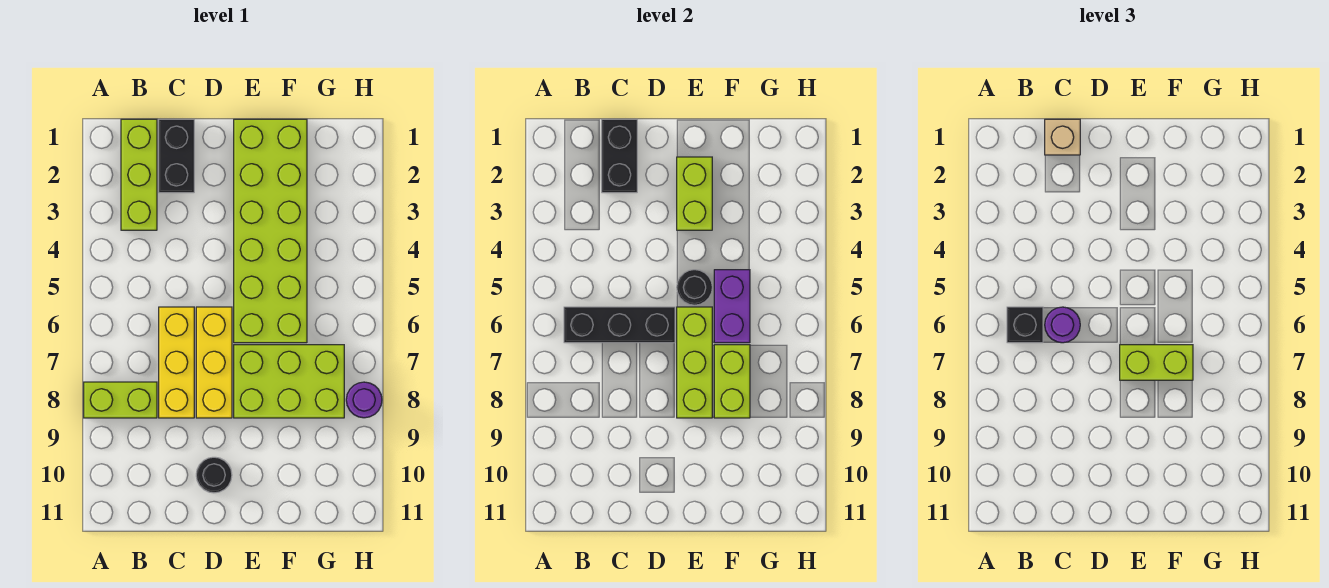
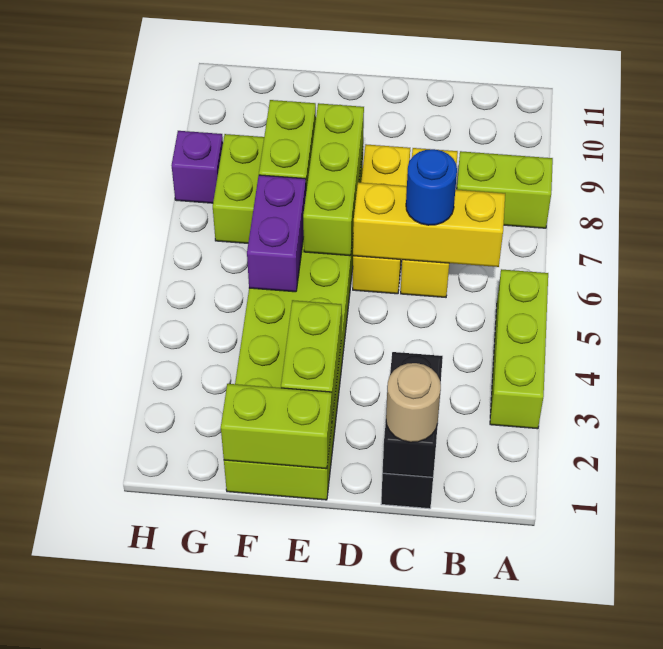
lime brick B1:B3 level 1 -> lime brick A3:A5 level 1
black brick B6:D6 level 2 -> yellow brick B6:D6 level 2
black brick B6 level 3 -> none
tan brick C1 level 3 -> tan round brick C1 level 3
purple round brick C6 level 3 -> blue round brick C6 level 3
black round brick D10 level 1 -> none
black round brick E5 level 2 -> none
lime brick E7:F7 level 3 -> lime brick E1:F1 level 2
purple round brick H8 level 1 -> purple brick H8 level 1

